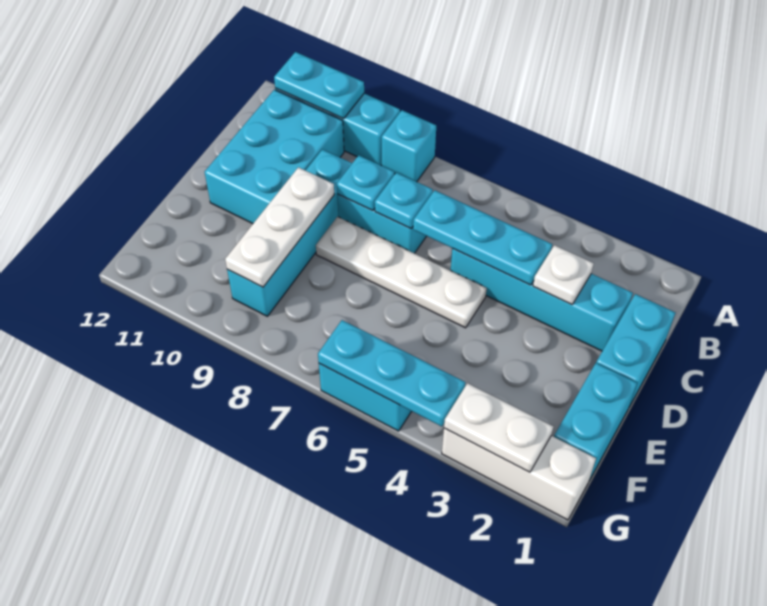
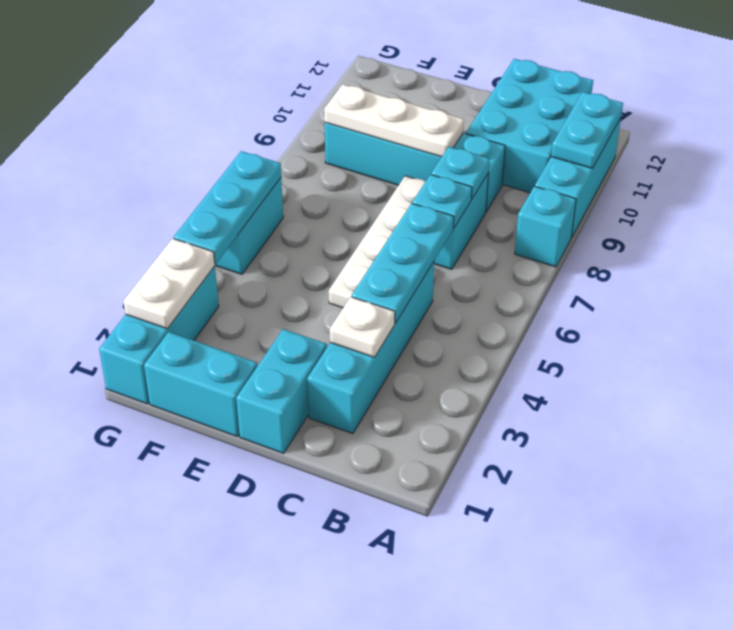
cyan brick B10:D11 level 1 -> cyan brick B10:C12 level 1
cyan brick C1:D1 level 1 -> cyan brick D1:D2 level 1
white brick G1:G3 level 1 -> cyan brick G1:G3 level 1

